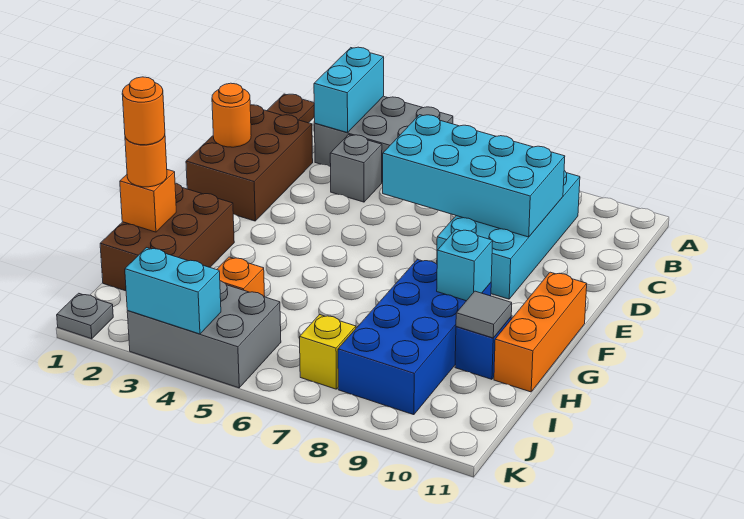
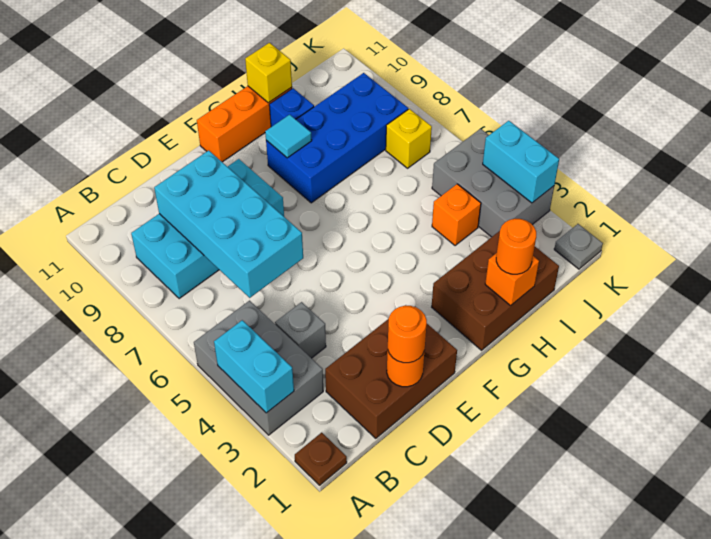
cyan brick A3:B3 level 2 -> cyan brick A3:A4 level 2
cyan brick G9 level 2 -> cyan tile G9 level 2
orange round brick H1 level 4 -> orange round brick D1 level 3
grey tile H10 level 2 -> none
none -> yellow brick H11 level 2

